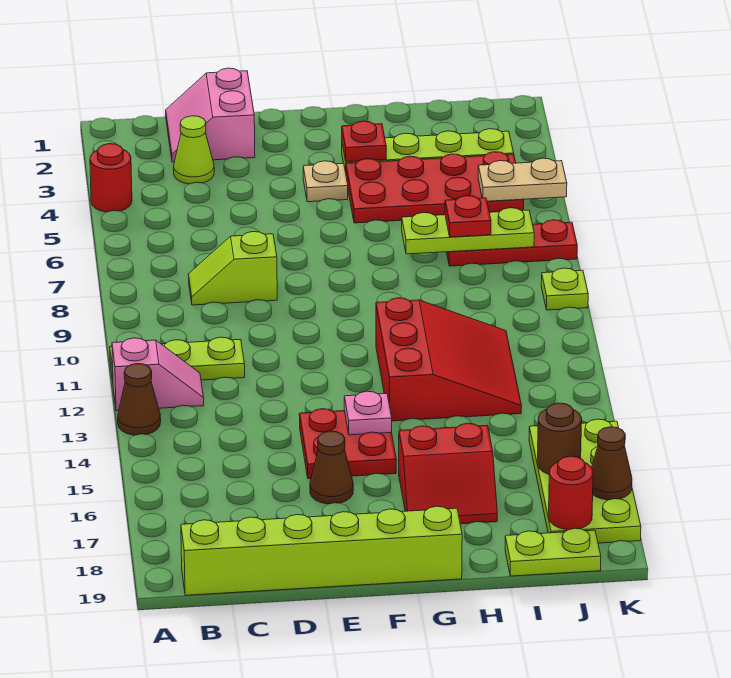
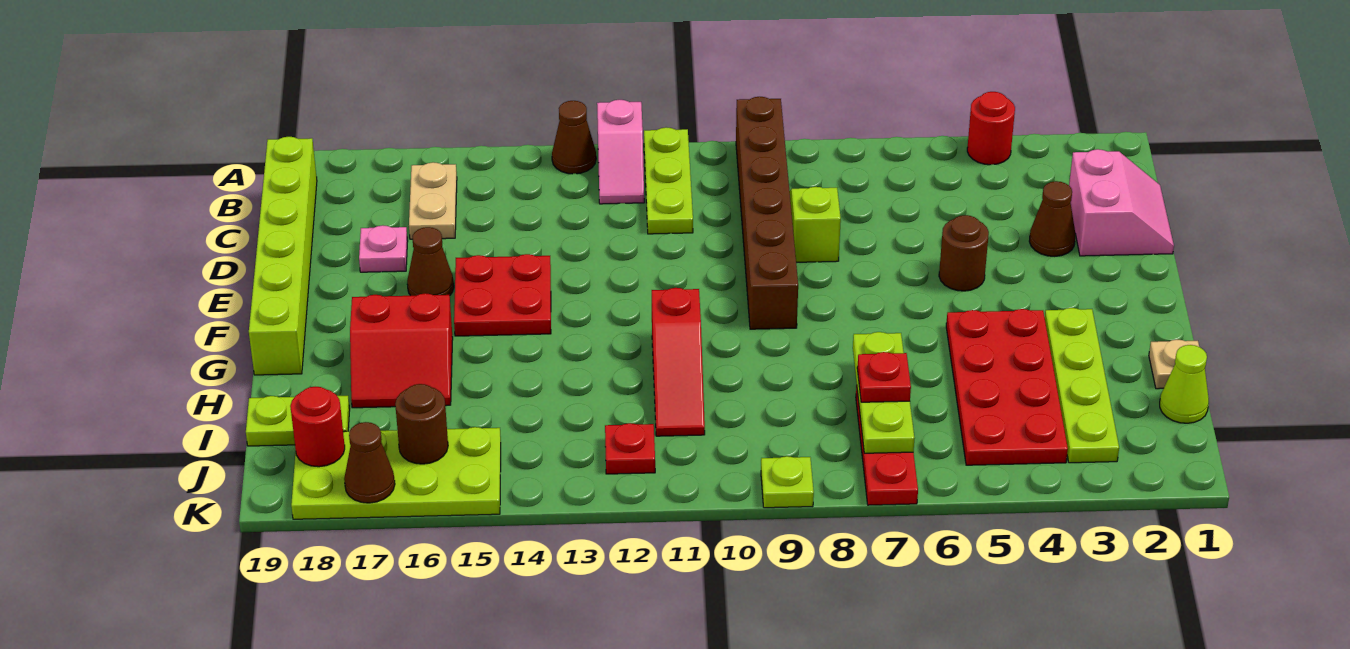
none -> brown brick A9:F9 level 1
pink slope C1:D2 level 1 top D -> pink slope C1:D2 level 1 top 2
lime cone C3 level 1 -> lime cone I1 level 1
none -> brown cone D3 level 1
none -> brown round brick E5 level 1
tan plate F4 level 1 -> tan plate H1 level 1
pink plate F14 level 2 -> pink plate D17 level 1
red plate G3 level 2 -> red plate J12 level 1
red slope G11:I13 level 1 top G -> red slope G11:I11 level 1 top G
red slope G16:H17 level 1 top 16 -> red slope G16:H17 level 1 top G
lime plate I19:J19 level 1 -> lime plate I18:I19 level 1
tan plate J5:K5 level 2 -> tan plate B16:C16 level 1

